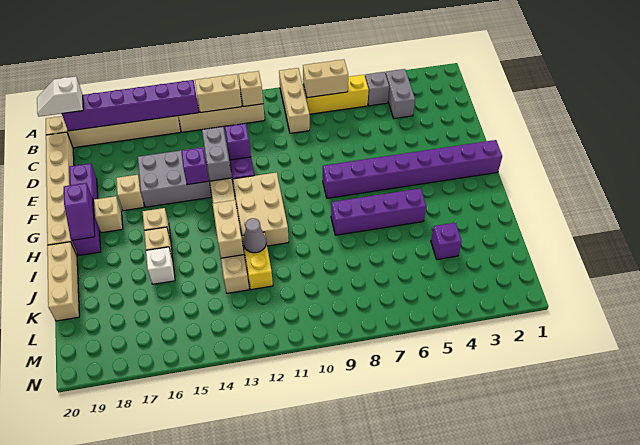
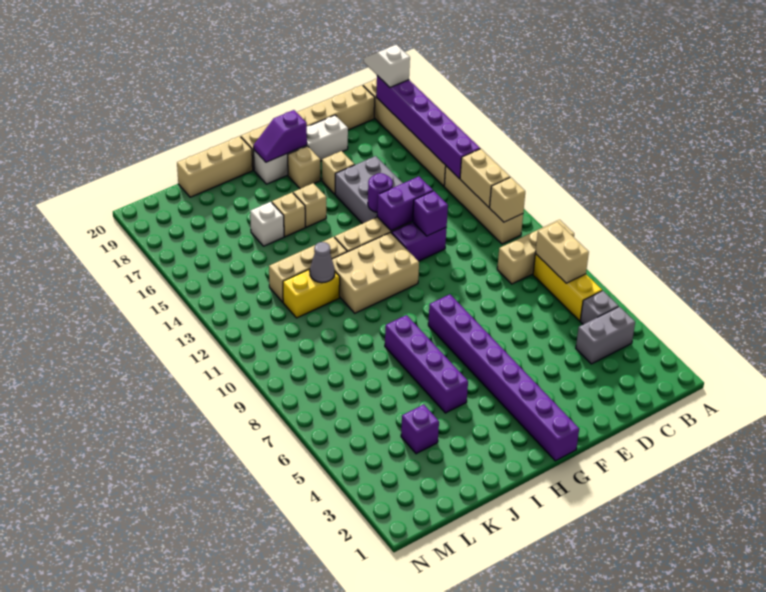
grey brick E13:F13 level 2 -> purple brick E13:F13 level 2
purple brick E19:H19 level 1 -> white brick E19:H19 level 1
purple brick F14 level 2 -> purple round brick F14 level 2
tan brick I13:J13 level 2 -> none

